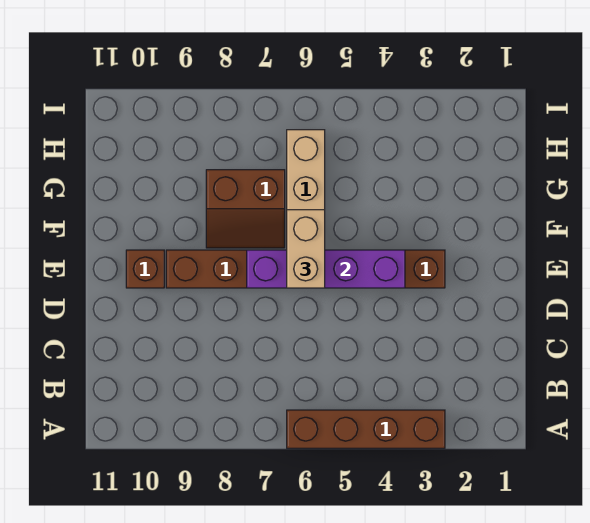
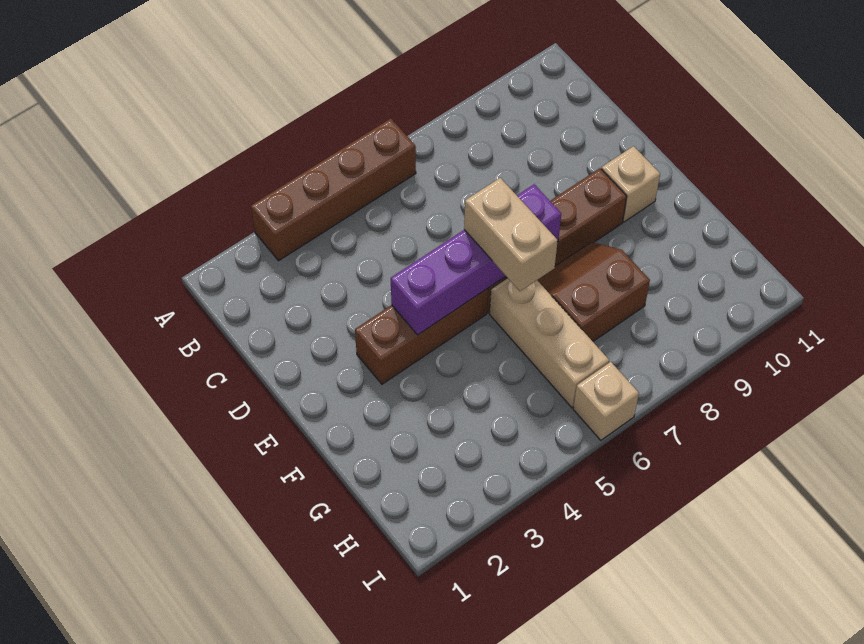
brown brick E10 level 1 -> tan brick E10 level 1
none -> tan brick I6 level 1

